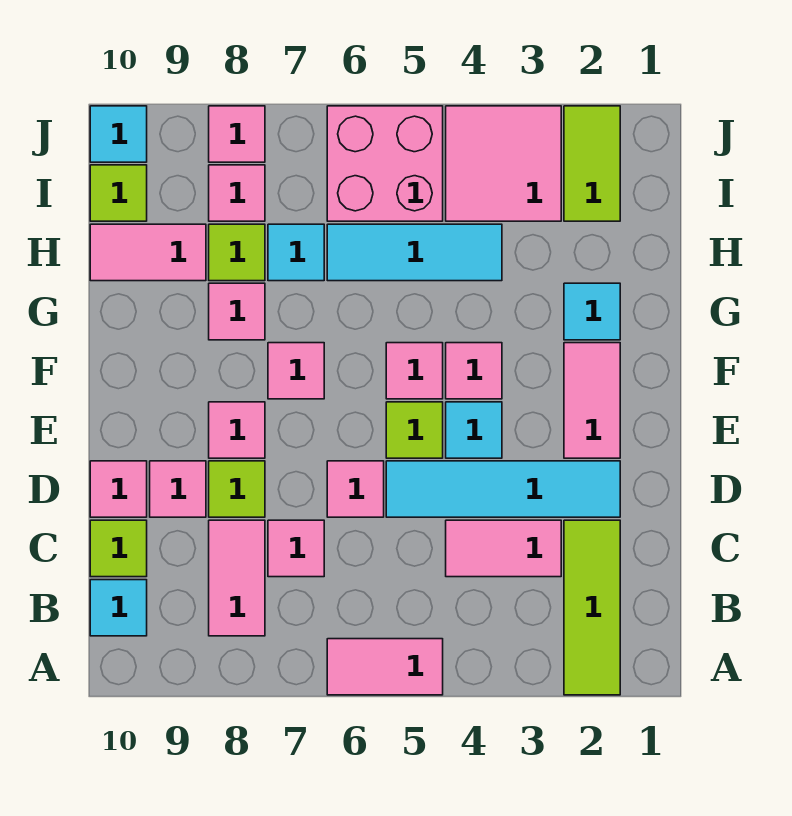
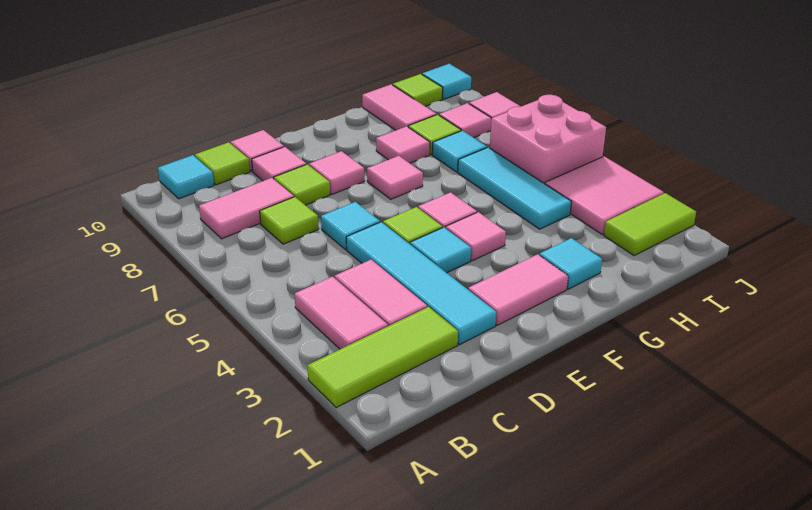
pink tile A5:A6 level 1 -> pink tile B3:B4 level 1
pink tile C7 level 1 -> lime tile C7 level 1
pink tile D6 level 1 -> cyan tile D6 level 1

